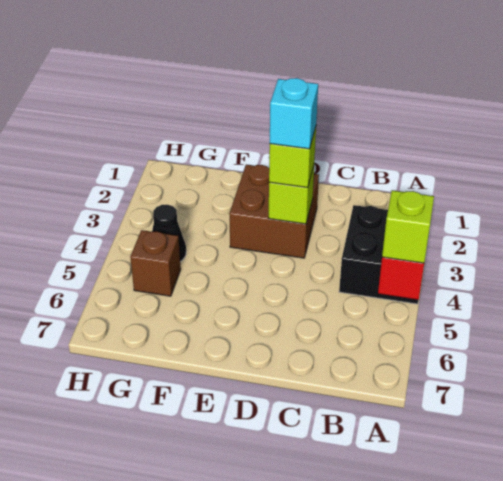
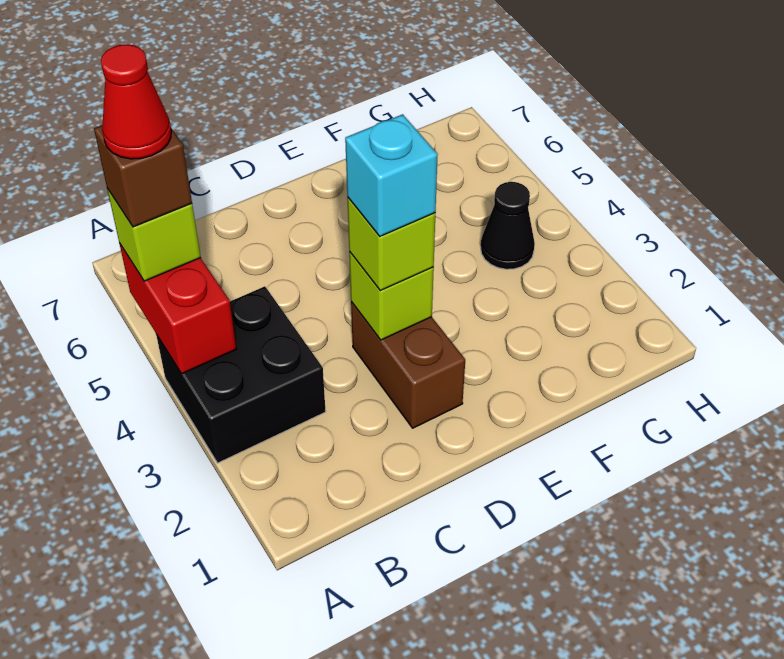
none -> red cone A5 level 5
brown brick D2:E3 level 1 -> brown brick D2:D3 level 1
brown brick G5 level 1 -> brown brick A5 level 4

